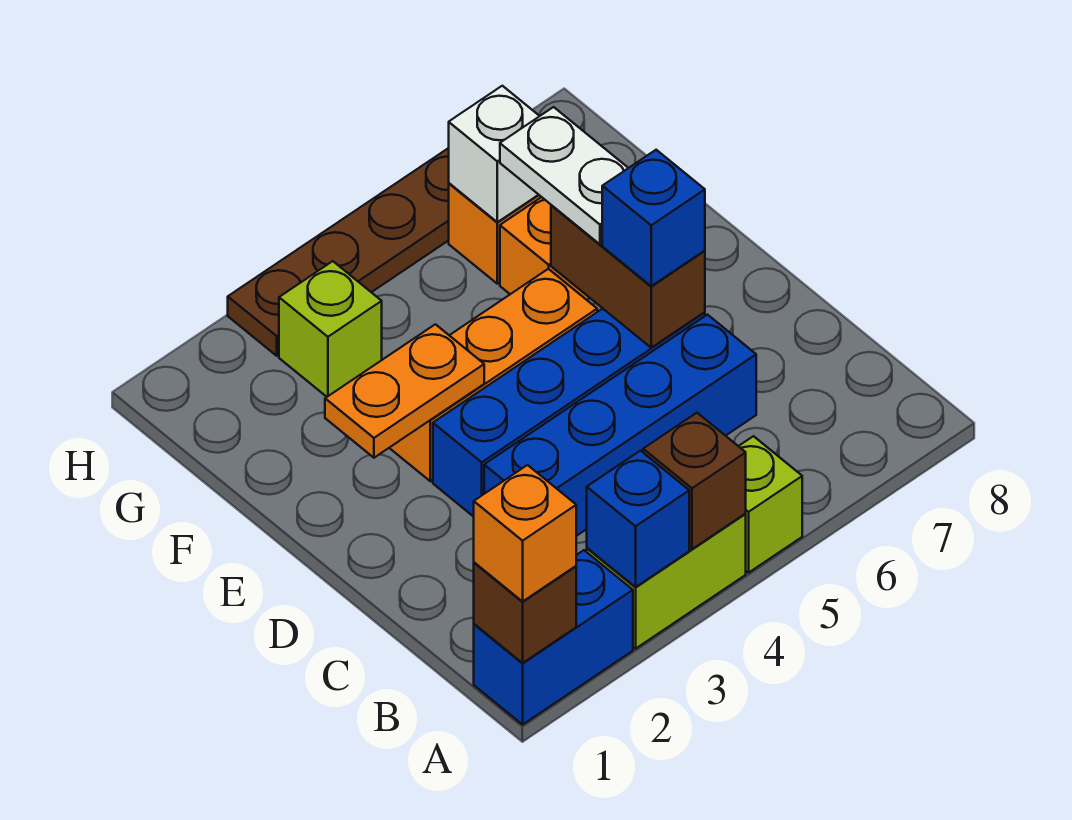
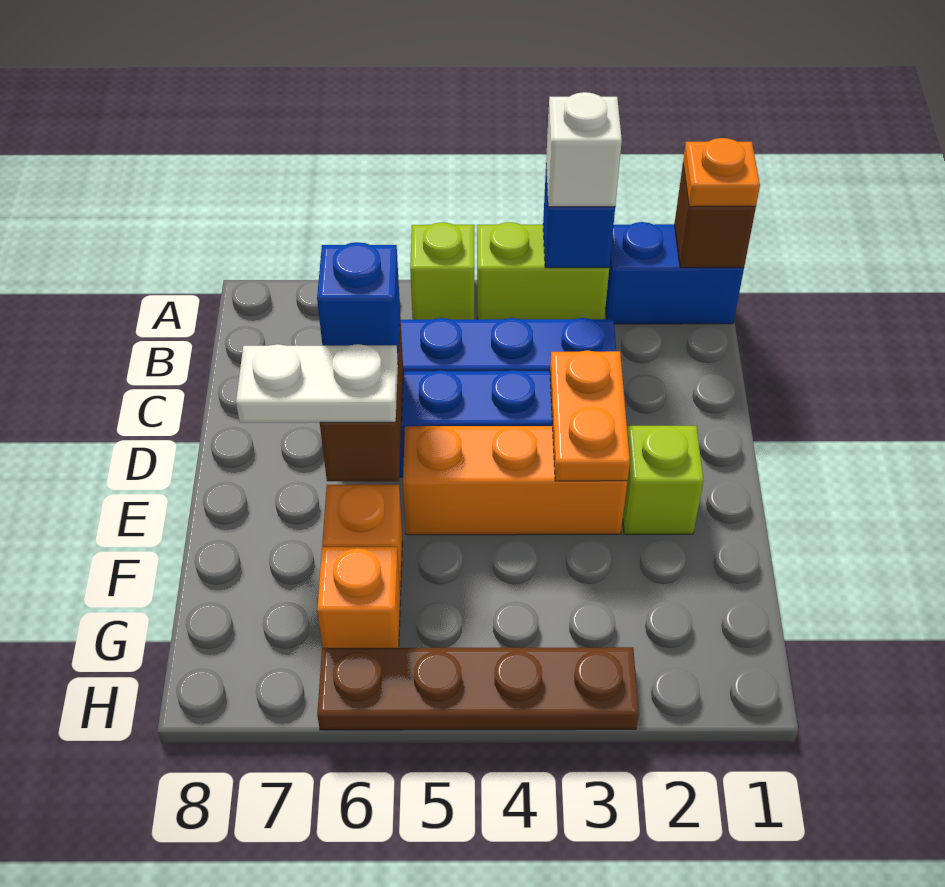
orange brick A1 level 3 -> orange plate A1 level 3
brown brick A4 level 2 -> none
orange plate E2:E3 level 2 -> orange plate D3:E3 level 2
white plate E6:F6 level 3 -> white plate E6:E7 level 3
lime brick G3 level 1 -> lime brick E2 level 1
white brick G6 level 2 -> white brick A3 level 3

